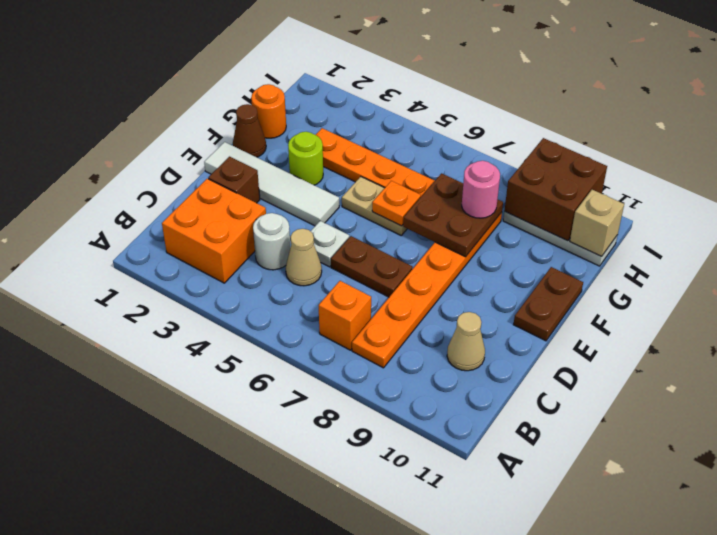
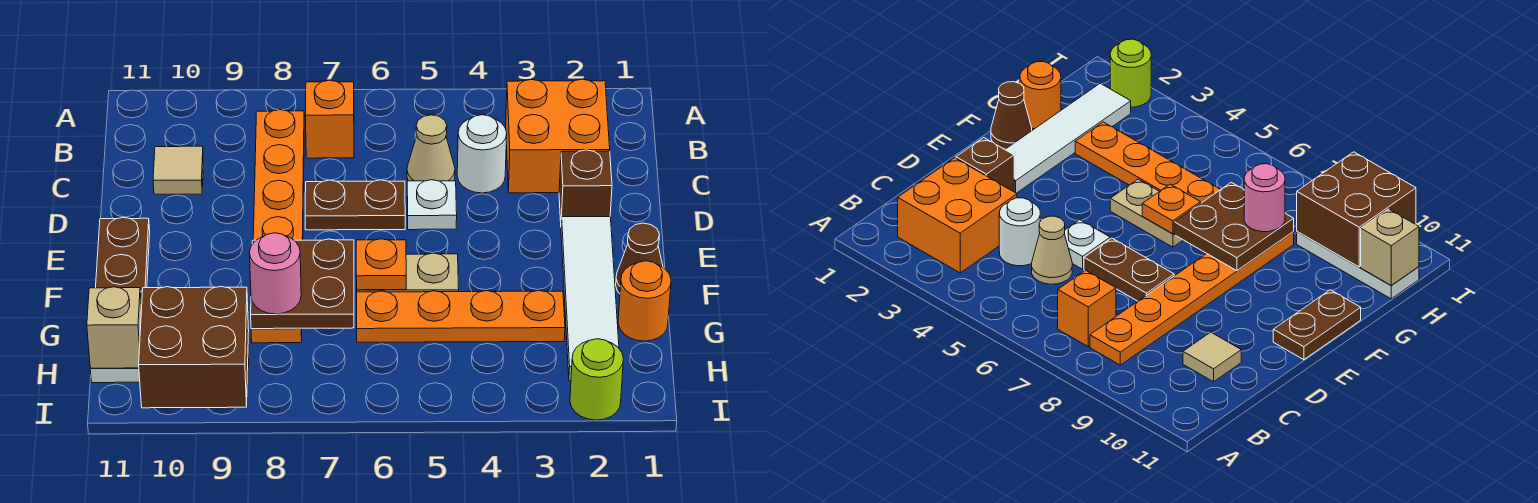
tan cone C10 level 1 -> tan tile C10 level 1
white tile E1:E4 level 1 -> white tile E2:H2 level 1
lime round brick F3 level 1 -> lime round brick I2 level 1

